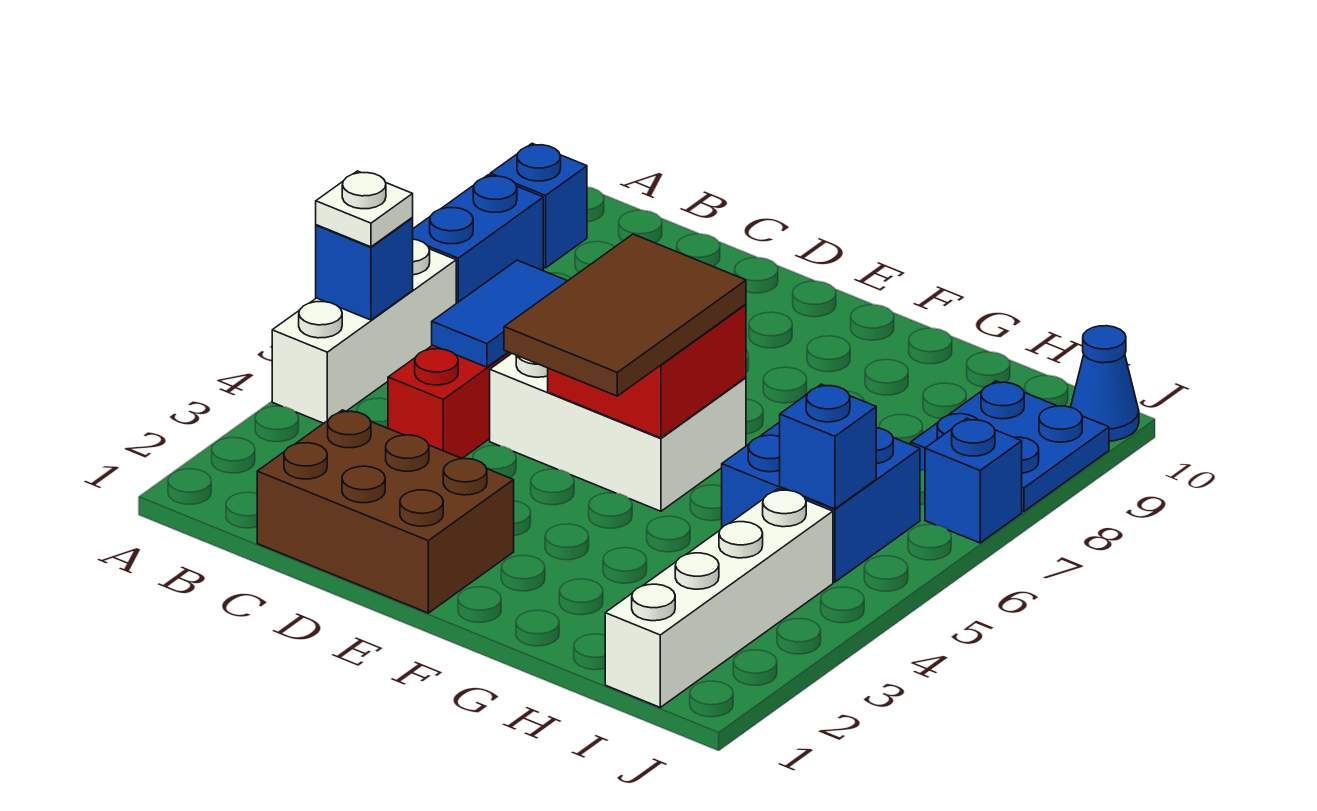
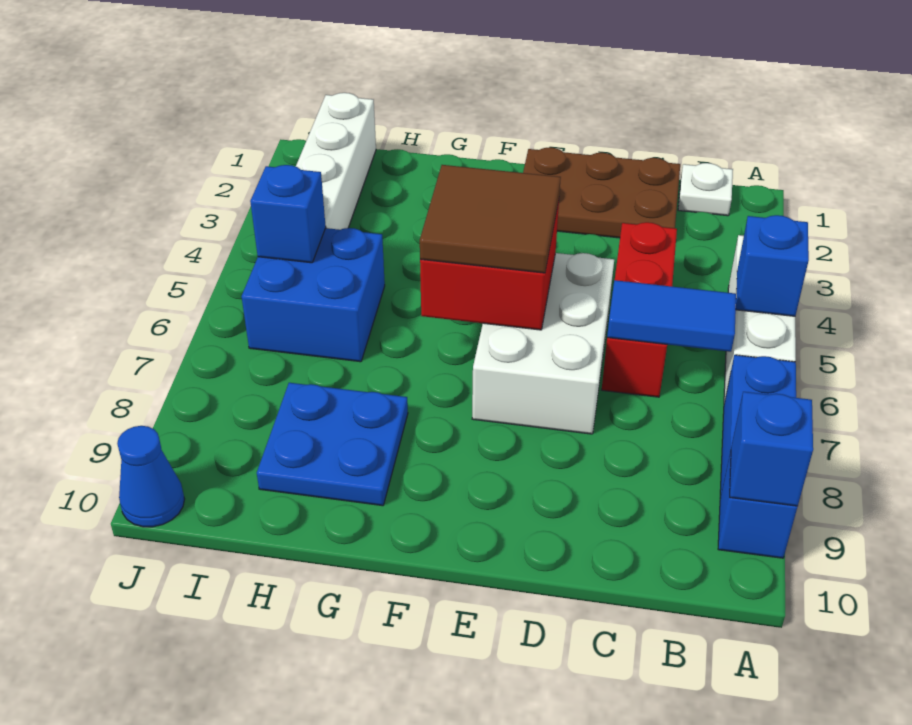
white plate A5 level 3 -> white plate B1 level 1
brown brick C1:E2 level 1 -> brown plate C1:E2 level 1
blue tile C5:C6 level 2 -> blue tile B6:C6 level 2
white brick D5:F6 level 1 -> white brick D5:E7 level 1
brown tile E4:F6 level 3 -> brown tile E5:F6 level 3
blue plate I8:J9 level 1 -> blue plate G8:H9 level 1
blue brick J7 level 1 -> blue brick A9 level 2

